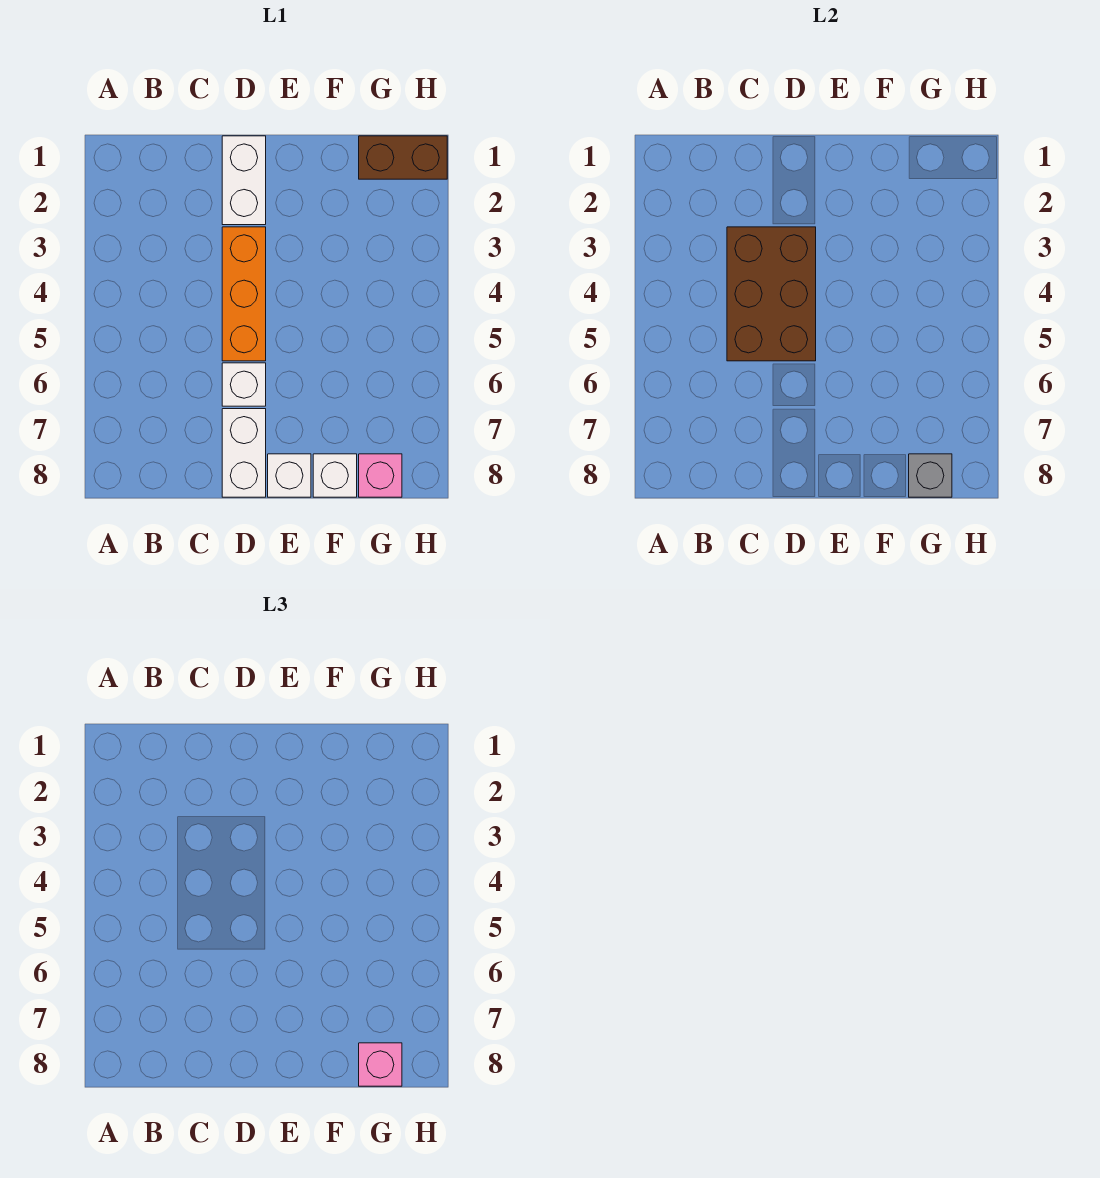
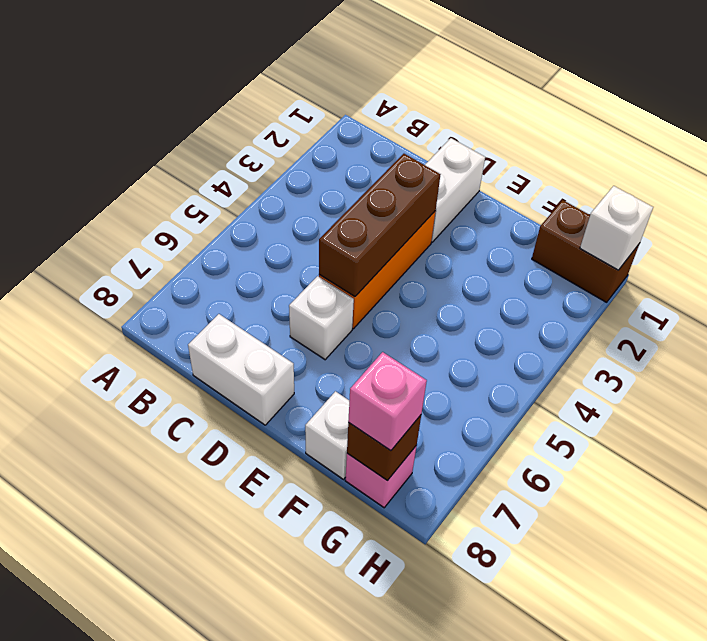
brown brick C3:D5 level 2 -> brown brick D3:D5 level 2
white brick D7:D8 level 1 -> white brick C8:D8 level 1
white brick E8 level 1 -> white brick H1 level 2
grey brick G8 level 2 -> brown brick G8 level 2

